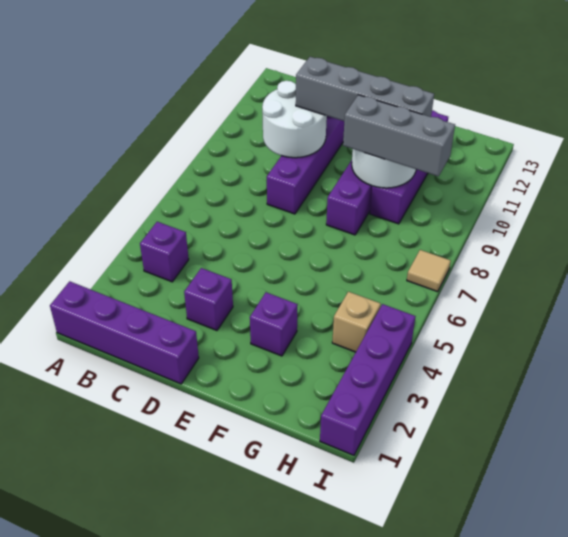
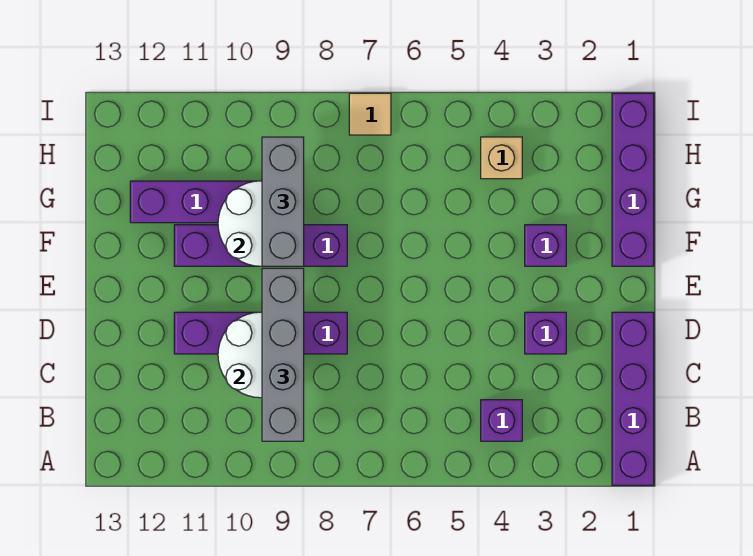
grey brick D10:G10 level 3 -> grey brick B9:E9 level 3
purple brick I1:I4 level 1 -> purple brick F1:I1 level 1

